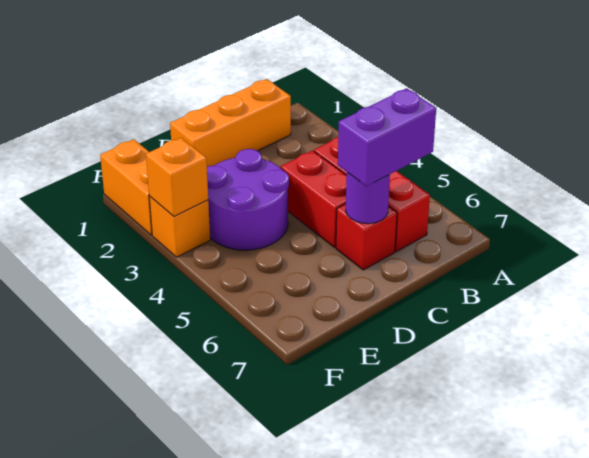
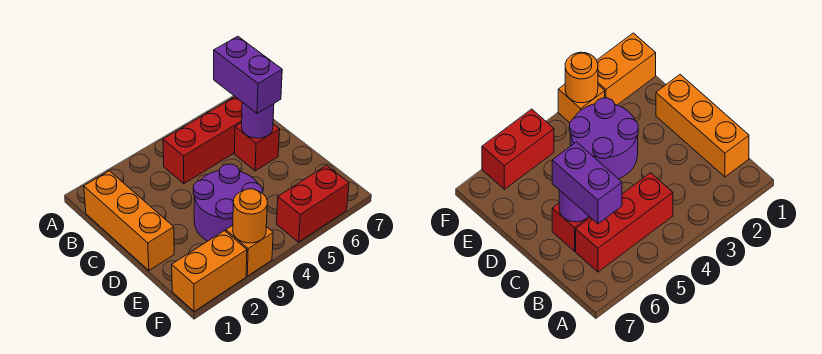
red brick C4:C5 level 1 -> red brick F5:F6 level 1
orange brick F3 level 2 -> orange round brick F3 level 2

